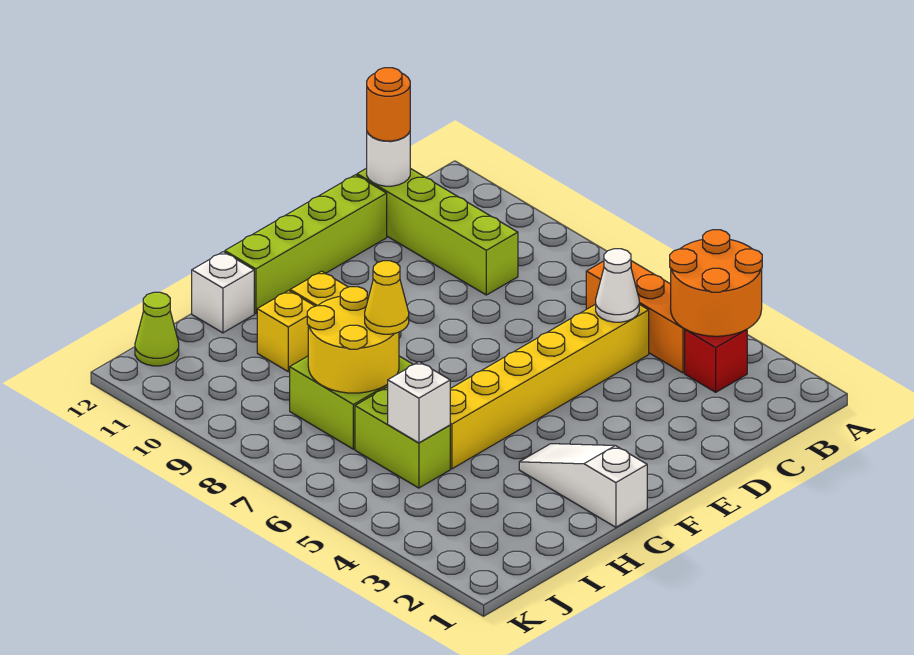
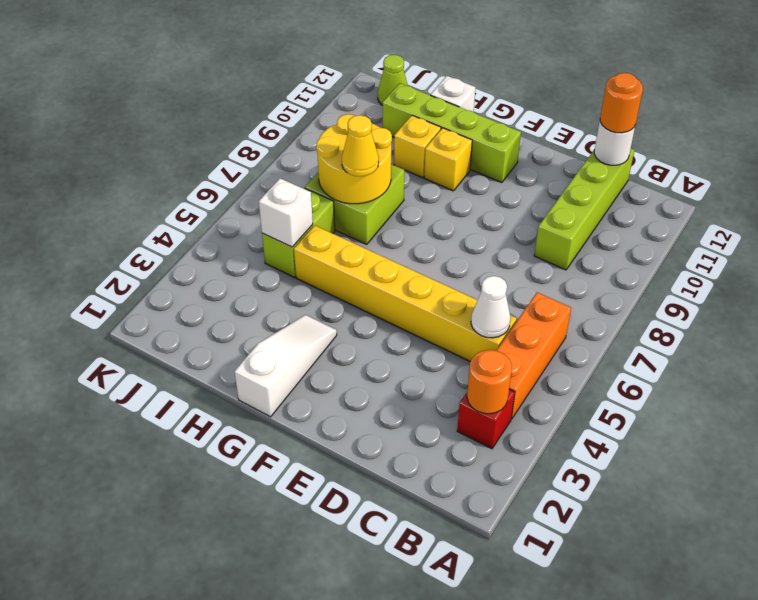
orange round brick A3:B4 level 2 -> orange round brick B3 level 2
lime brick D12:G12 level 1 -> lime brick F11:I11 level 1

